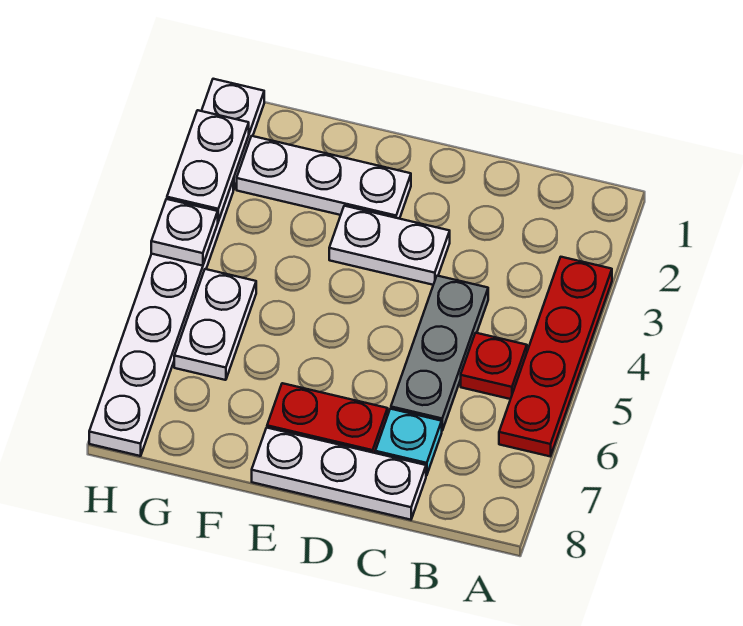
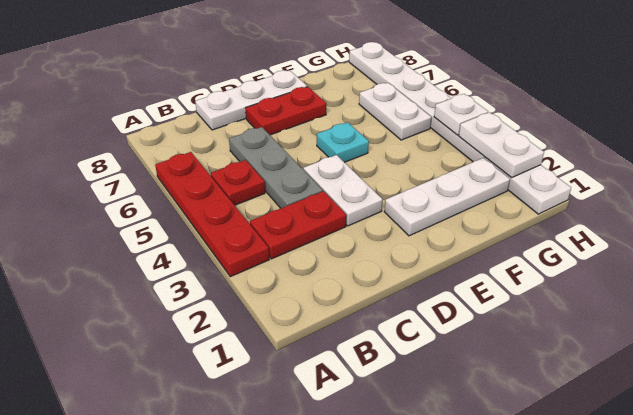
none -> red plate B3:C3 level 1
cyan plate C7 level 1 -> cyan plate E5 level 1
white plate D3:E3 level 1 -> white plate D3:D4 level 1

